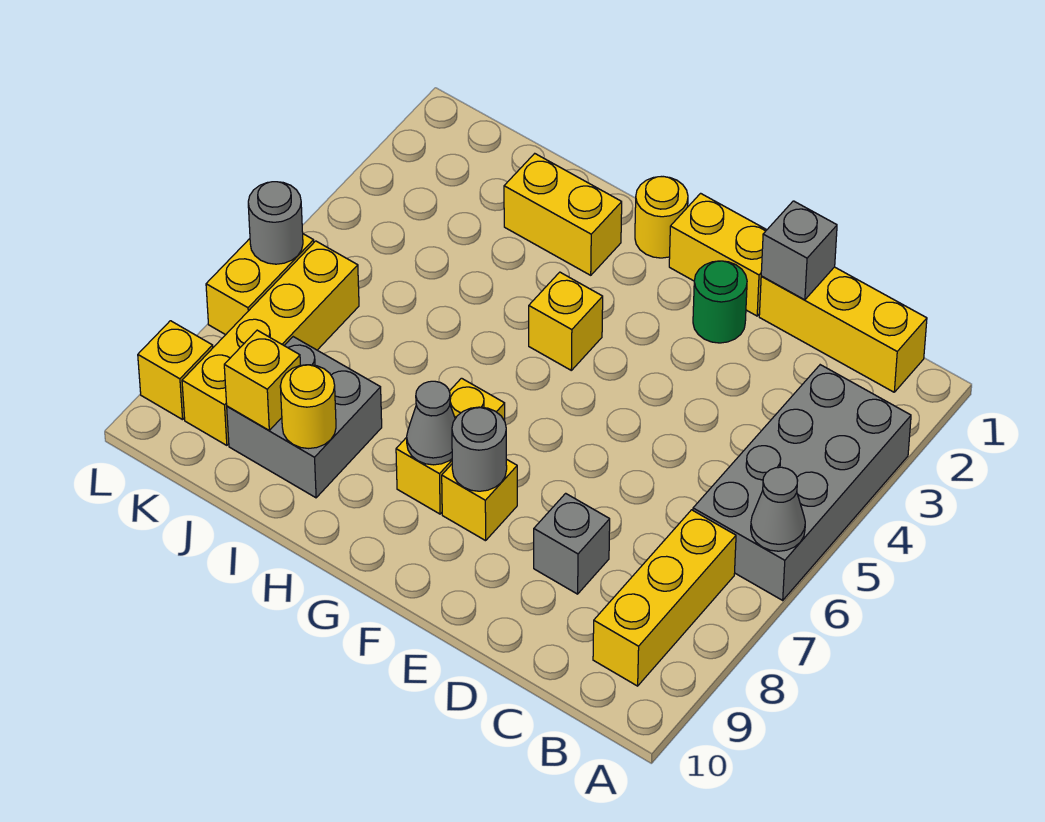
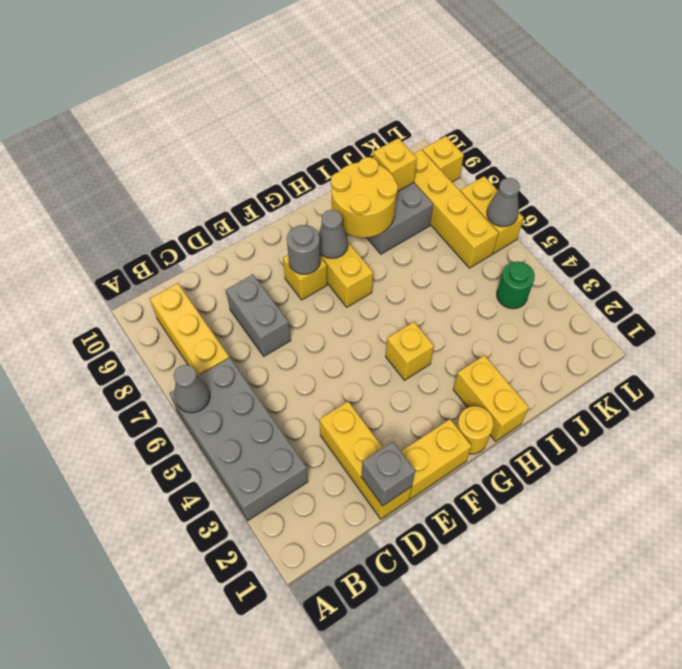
yellow brick B1:D1 level 1 -> yellow brick D1:D3 level 1
grey brick D8 level 1 -> grey brick D7:D8 level 1
green round brick E2 level 1 -> green round brick K4 level 1
yellow brick H2:I2 level 1 -> yellow brick H1:H2 level 1
yellow round brick I9 level 2 -> yellow round brick H8:I9 level 2
grey round brick L6 level 2 -> grey cone L6 level 2

